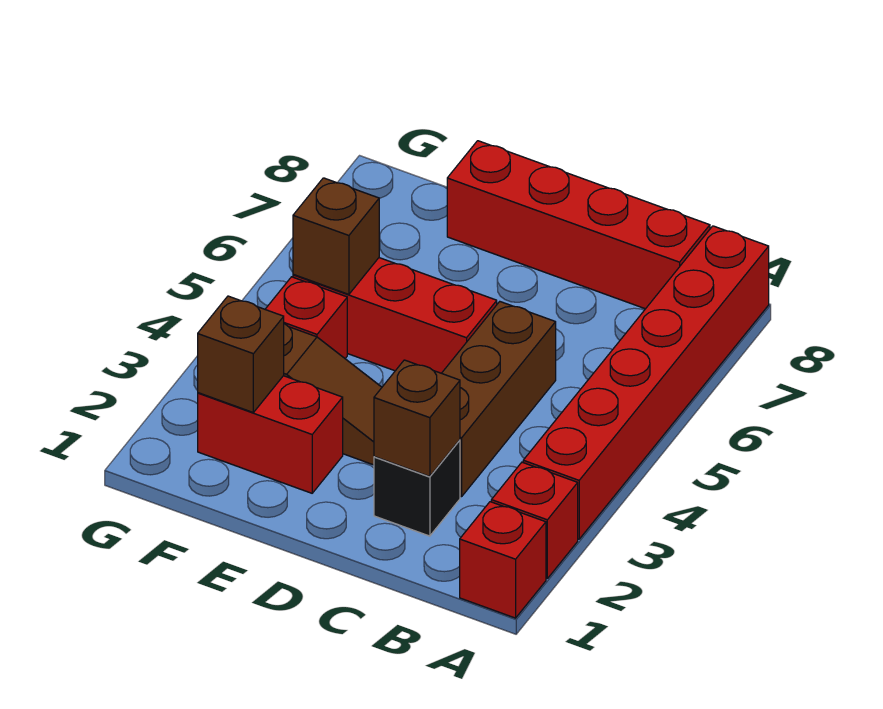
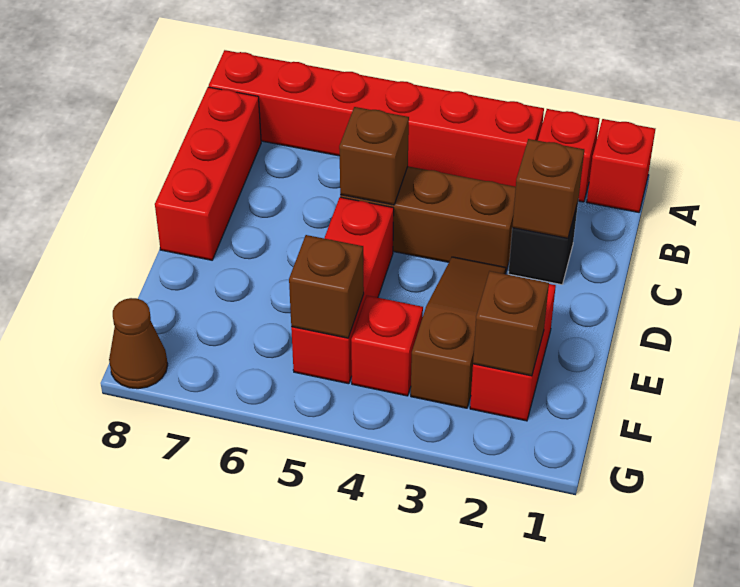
red brick B8:E8 level 1 -> red brick B8:D8 level 1
none -> brown brick C5 level 2
none -> brown cone G8 level 1

